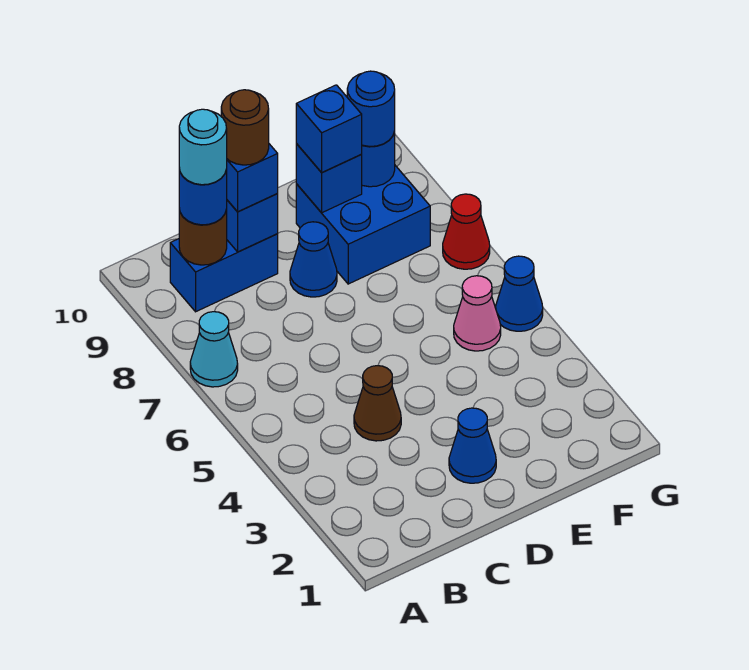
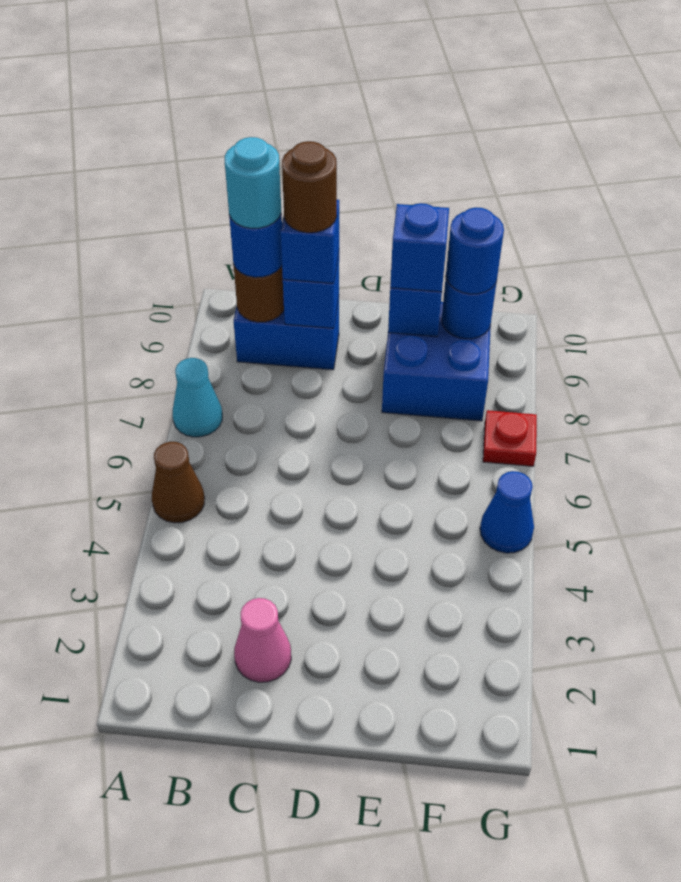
brown cone C4 level 1 -> brown cone A5 level 1
blue cone D2 level 1 -> none
blue cone D8 level 1 -> none
pink cone F5 level 1 -> pink cone C2 level 1
red cone G7 level 1 -> red plate G7 level 1

